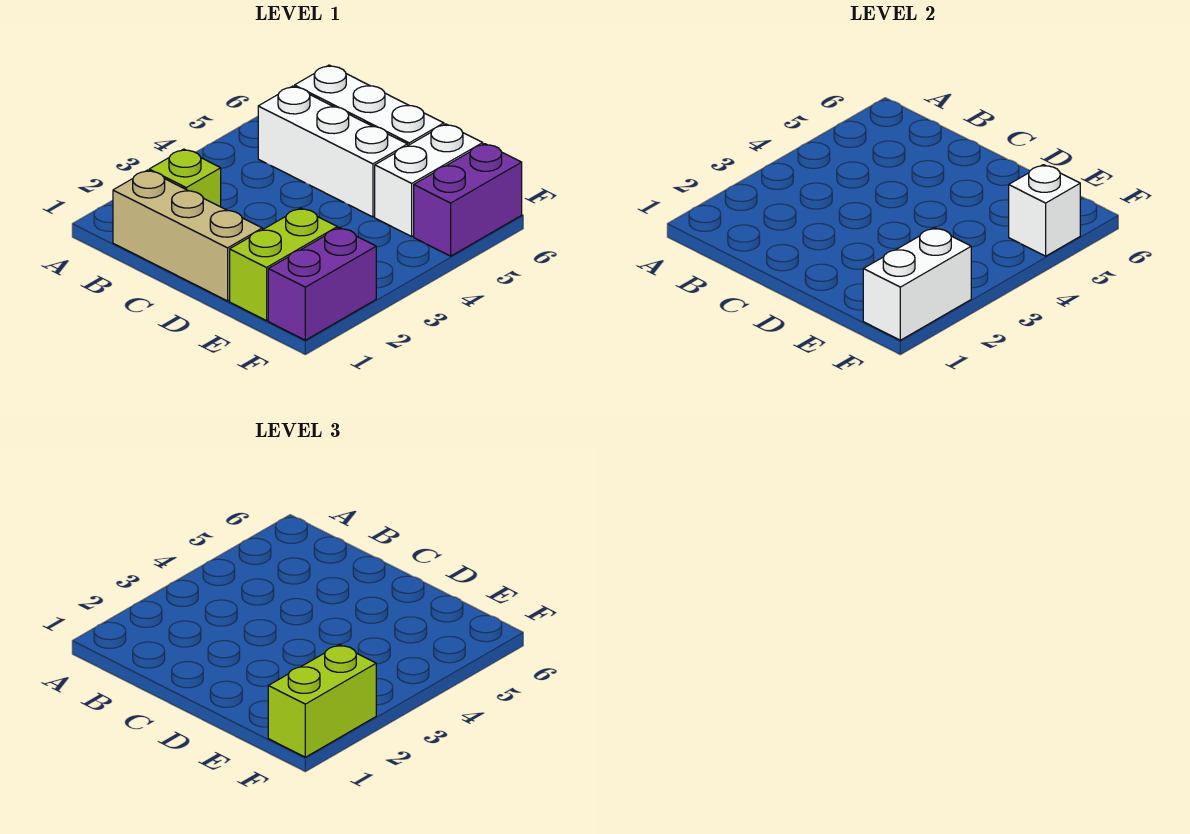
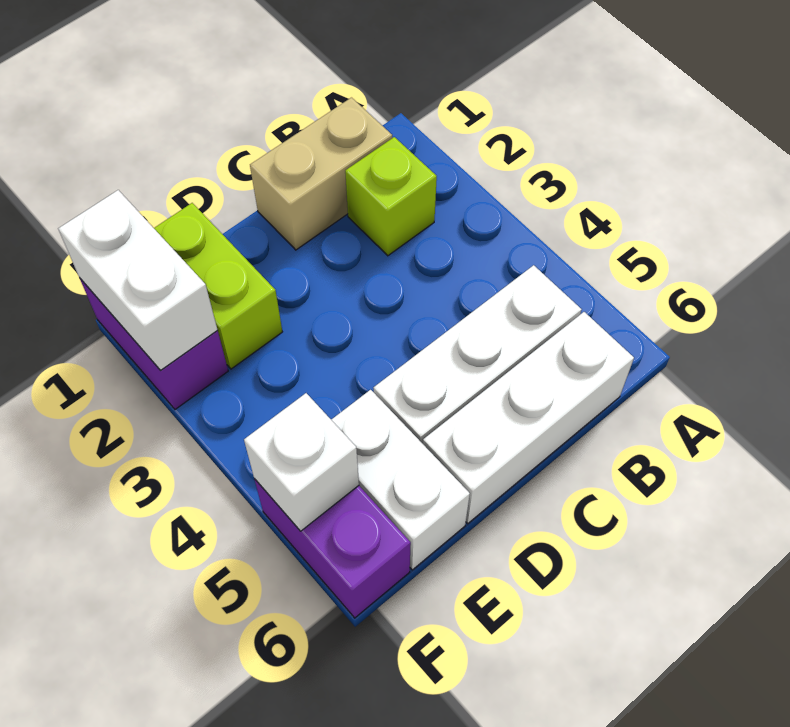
tan brick B1:D1 level 1 -> tan brick B1:C1 level 1
lime brick F1:F2 level 3 -> none

